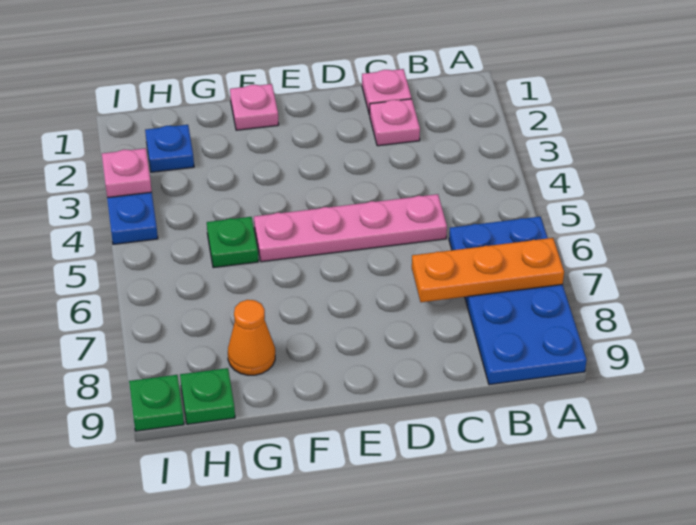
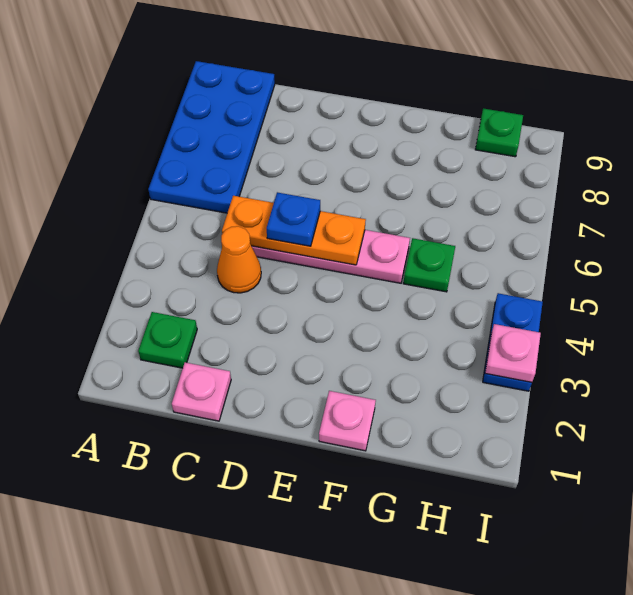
orange plate A7:C7 level 2 -> orange plate C5:E5 level 2
pink plate C2 level 1 -> none
orange cone G8 level 1 -> orange cone C4 level 1
blue plate H2 level 1 -> blue plate D5 level 3
green plate I9 level 1 -> green plate B2 level 1

